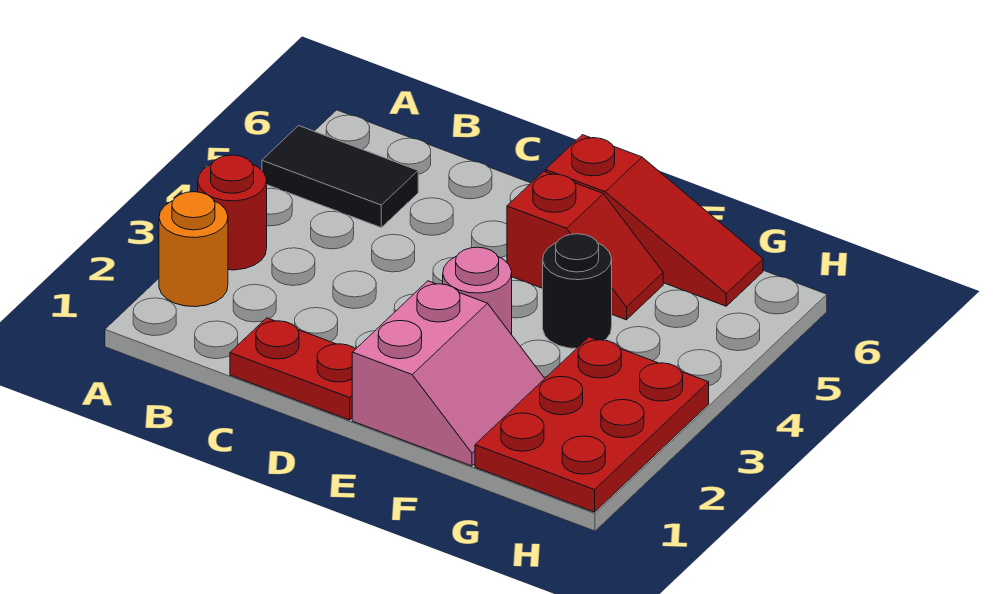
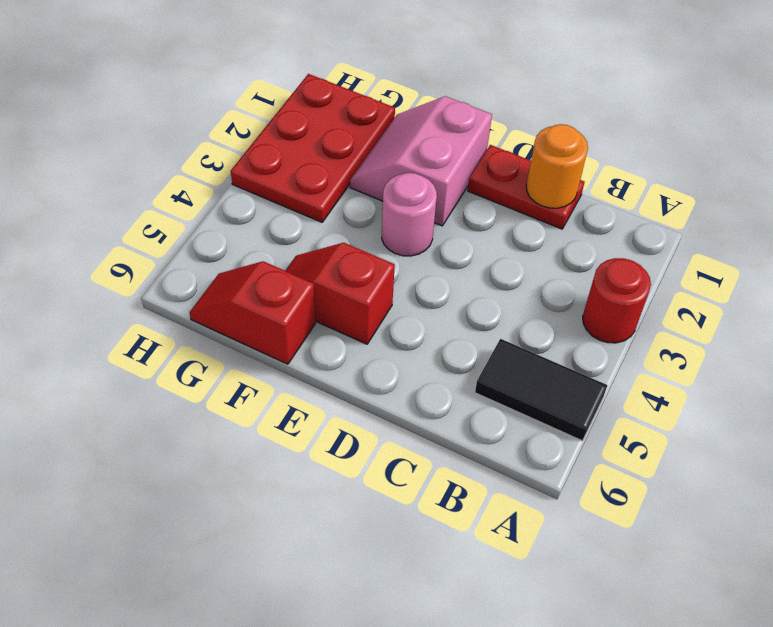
orange round brick A2 level 1 -> orange round brick C1 level 2
red slope E6:G6 level 1 top E -> red slope F6:G6 level 1 top F
black round brick F4 level 1 -> none

